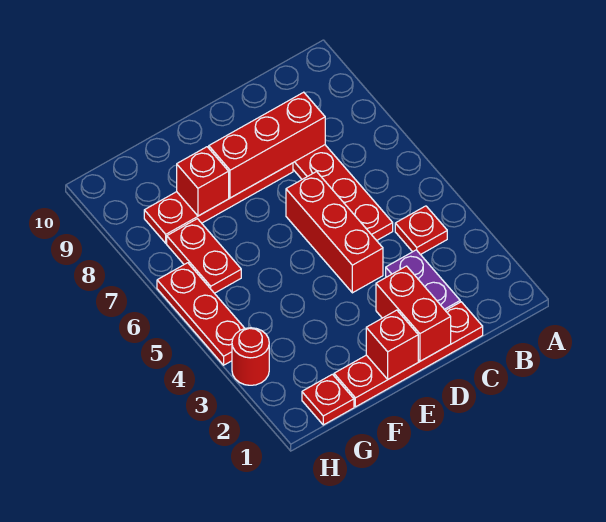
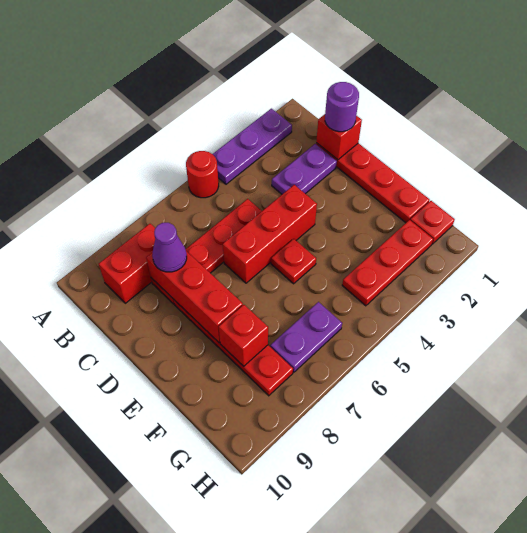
none -> purple plate A2:A4 level 1
red plate B4 level 1 -> red plate E5 level 1
none -> purple round brick C1 level 3
none -> purple cone C8 level 3
red brick D1:D2 level 2 -> red brick B8:B9 level 1
red brick E1 level 2 -> red brick C1 level 2
red plate G6:G7 level 1 -> purple plate G6:G7 level 1
red round brick H3 level 1 -> red round brick A5 level 1
red plate H4:H6 level 1 -> red plate G2:G4 level 1

